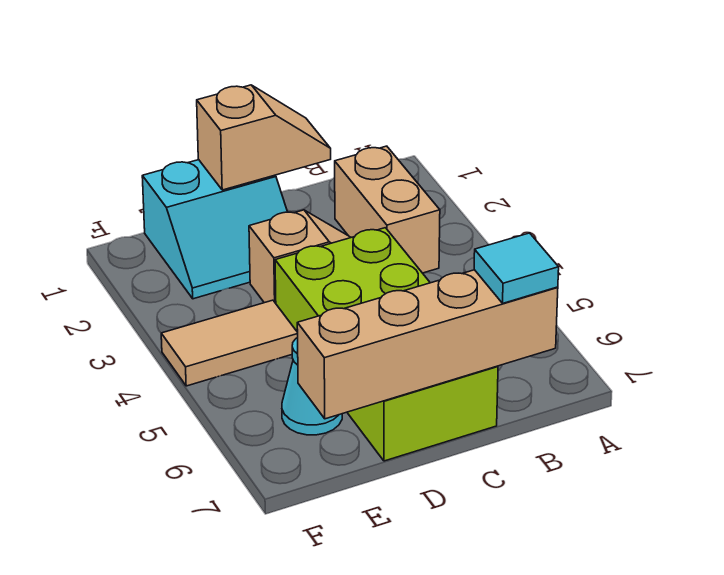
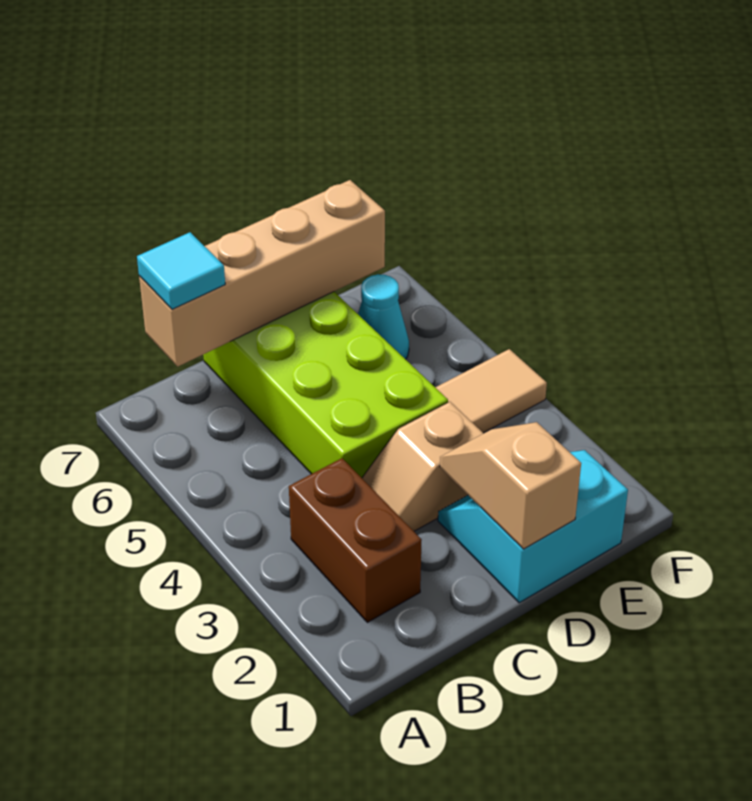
tan brick B2:B3 level 1 -> brown brick B2:B3 level 1
tan slope C1:D1 level 2 top D -> tan slope D1:D2 level 2 top 1

